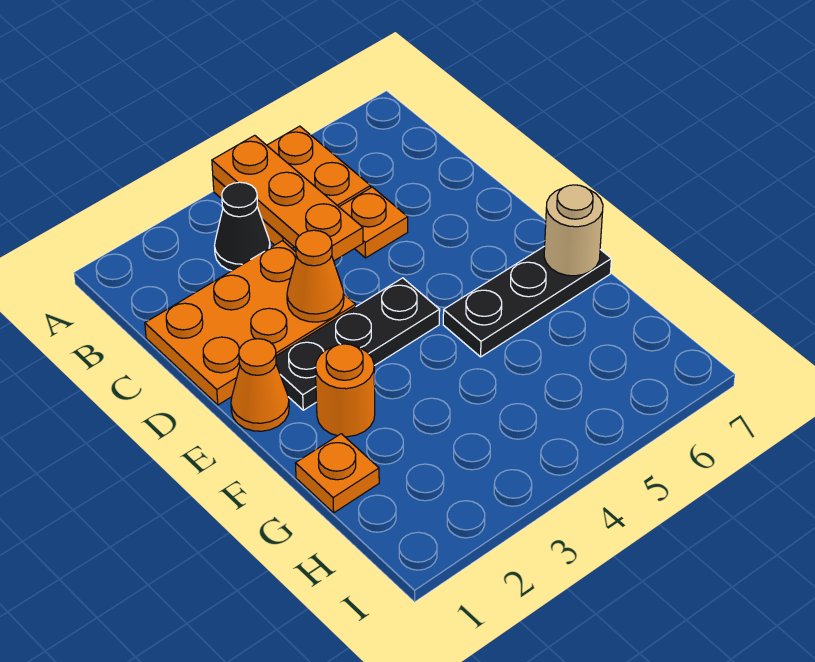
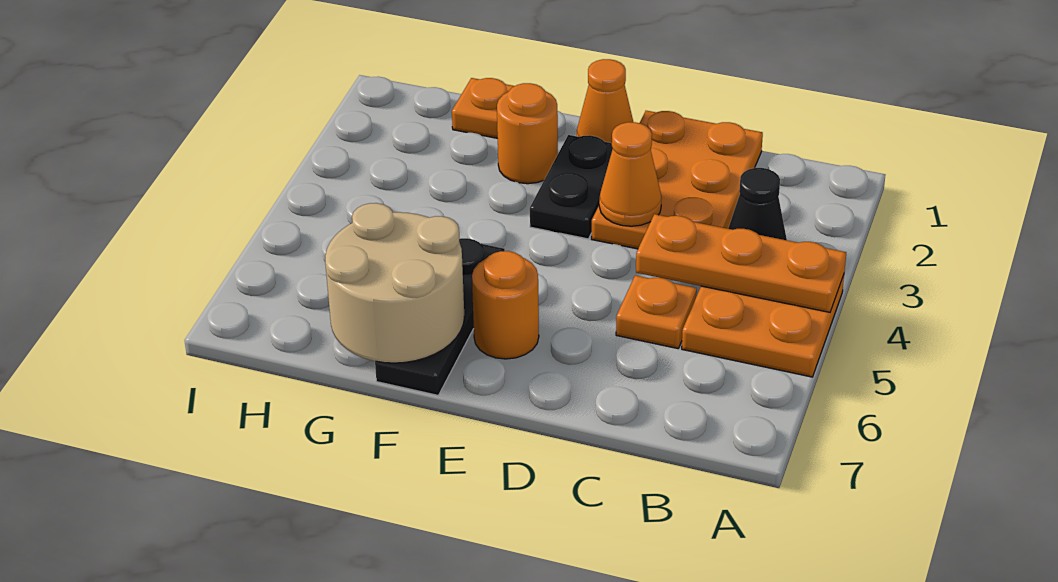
black plate E2:E4 level 1 -> black plate E2:E3 level 1
none -> orange round brick E6 level 1
tan round brick F7 level 2 -> tan round brick F6:G7 level 2

